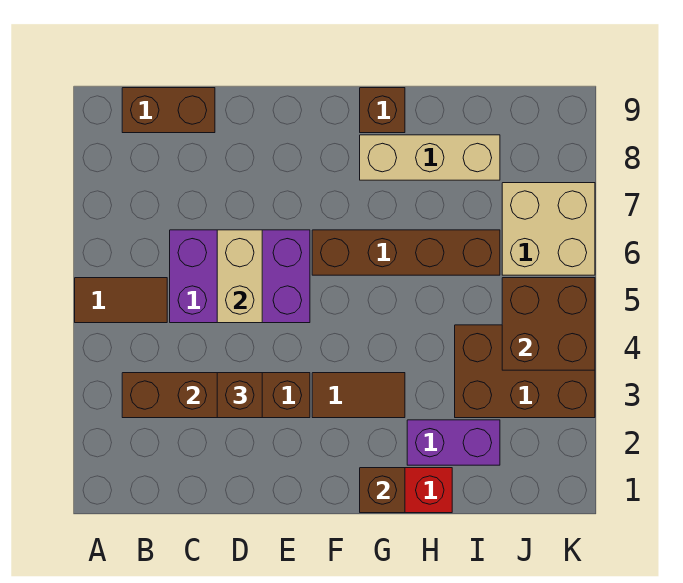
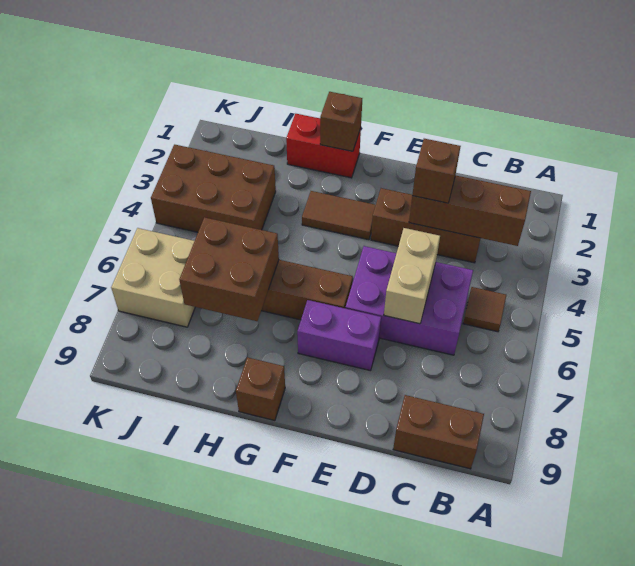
brown tile A5:B5 level 1 -> brown tile B5 level 1
tan brick G8:I8 level 1 -> none
purple brick H2:I2 level 1 -> purple brick E7:F7 level 1
brown brick J4:K5 level 2 -> brown brick H6:I7 level 2

